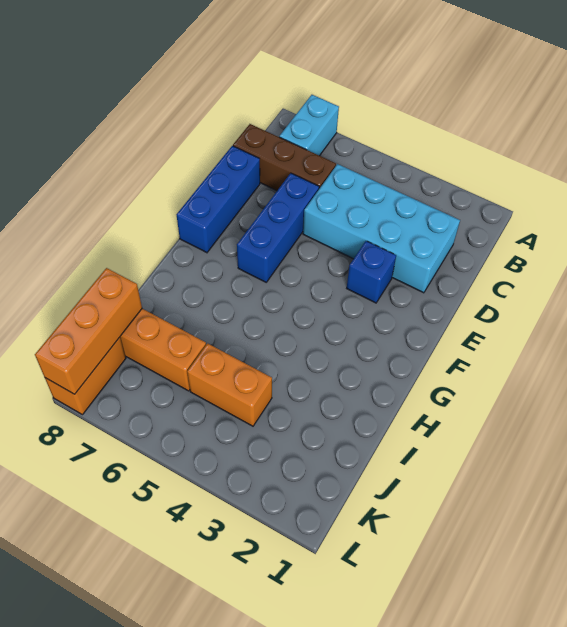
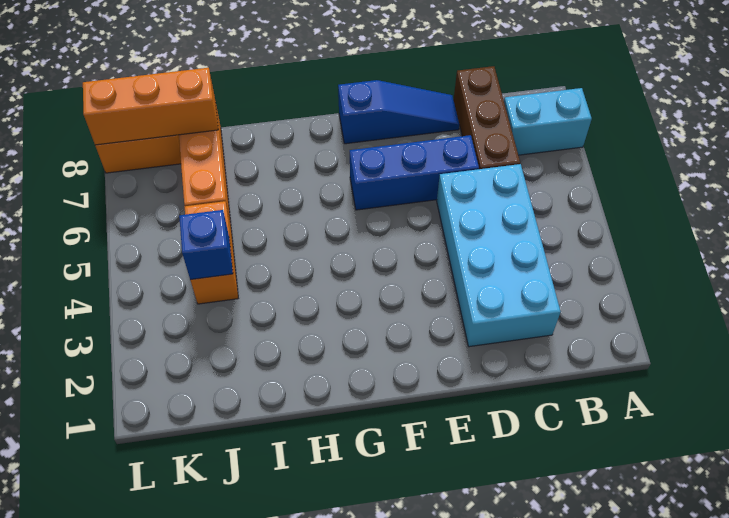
blue brick D8:F8 level 1 -> blue slope D8:F8 level 1 top F
blue brick E3 level 1 -> blue brick J4 level 2

